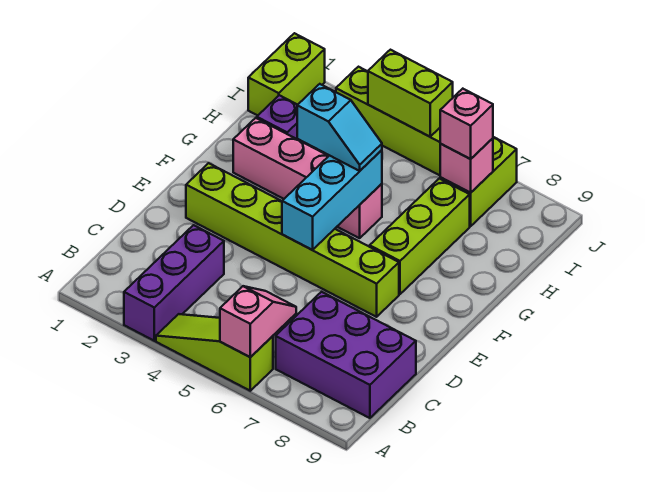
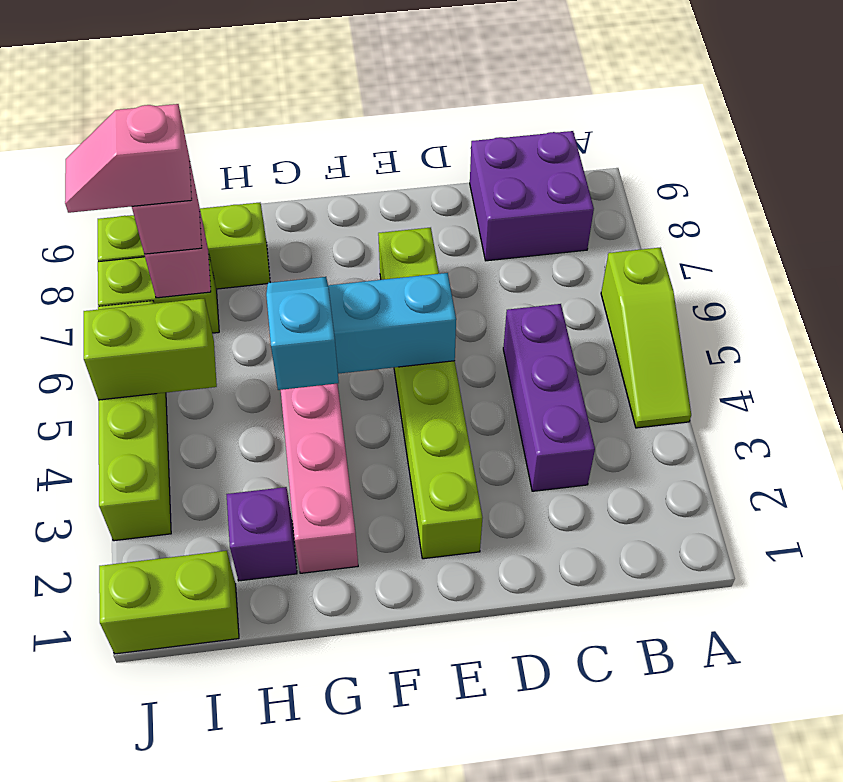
purple brick A3:C3 level 1 -> purple brick C3:C5 level 1
pink slope A6:B6 level 2 top A -> pink slope I7:J7 level 4 top I
purple brick B7:C9 level 1 -> purple brick B8:C9 level 1
lime brick F7:H7 level 1 -> lime brick H8:J8 level 1
lime brick J4:J5 level 2 -> lime brick I5:J5 level 2

